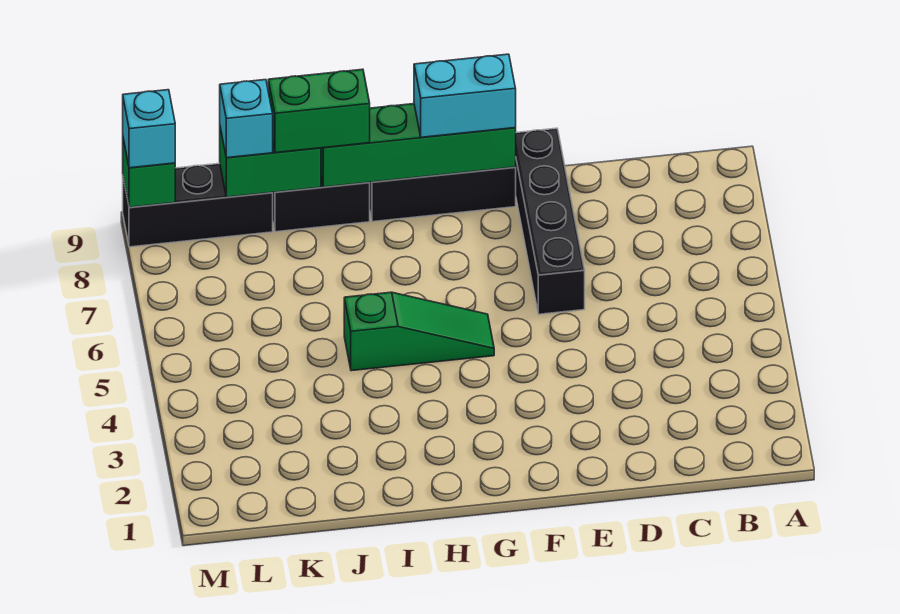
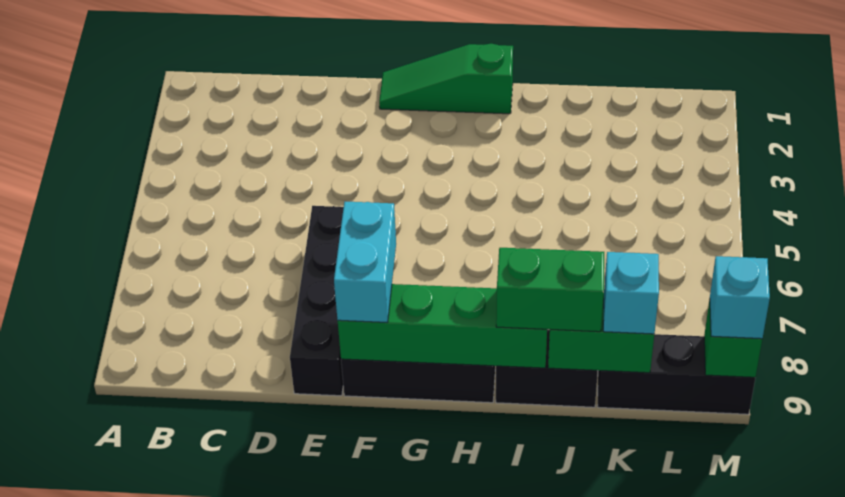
cyan brick F9:G9 level 3 -> cyan brick F8:F9 level 3
green slope G5:I5 level 1 top I -> green slope F1:H1 level 1 top H

